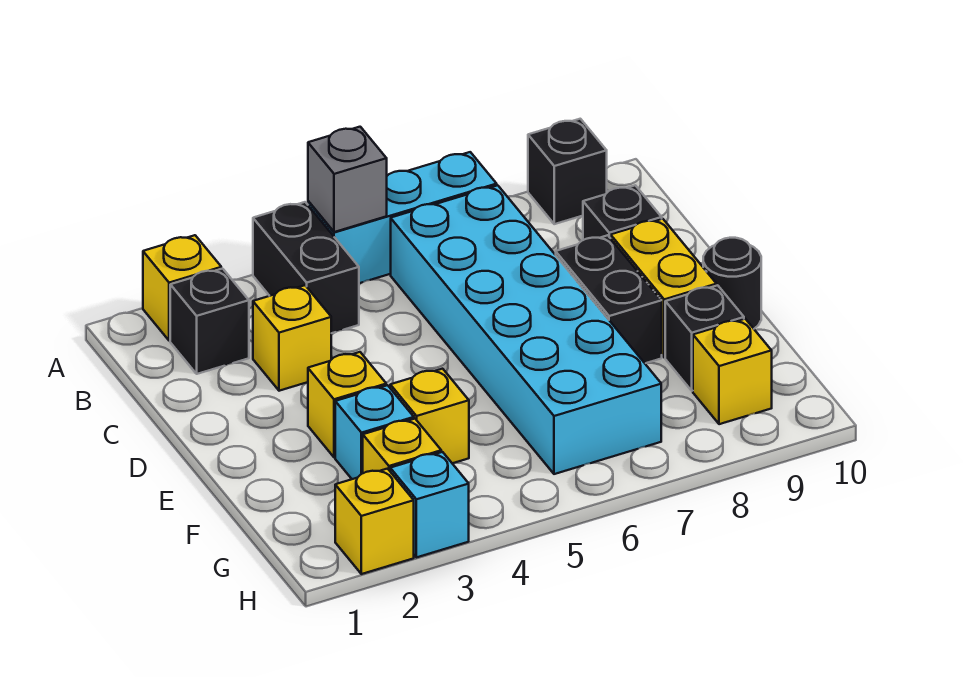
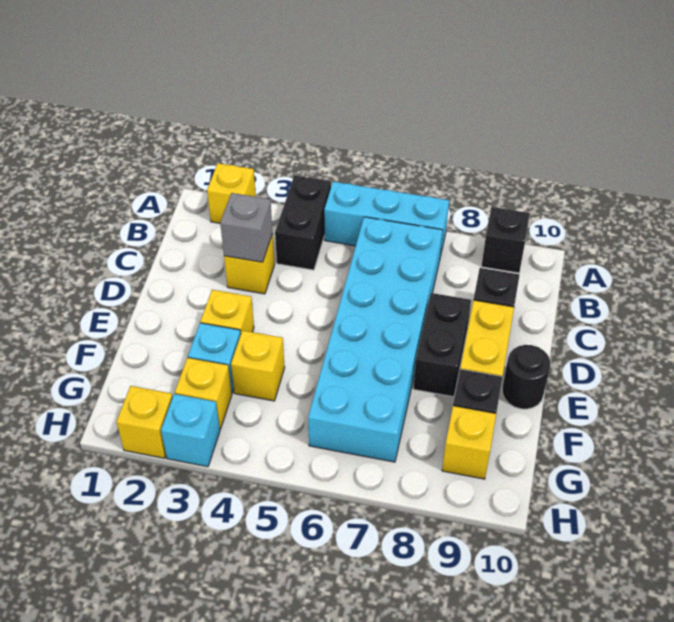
grey brick A5 level 2 -> grey brick C3 level 2
black brick B2 level 1 -> none

